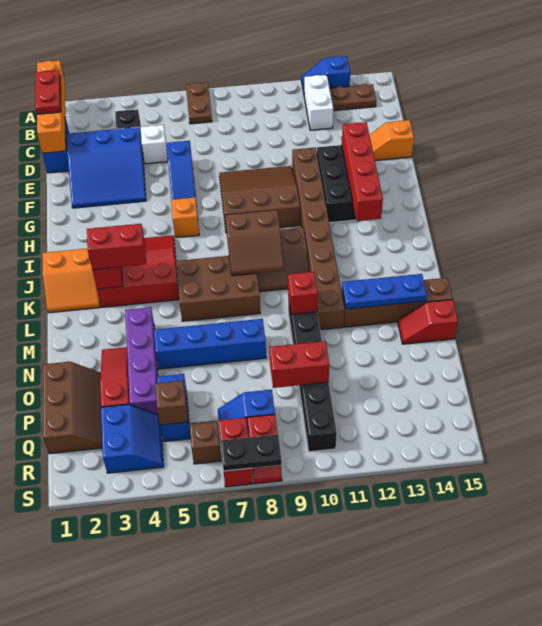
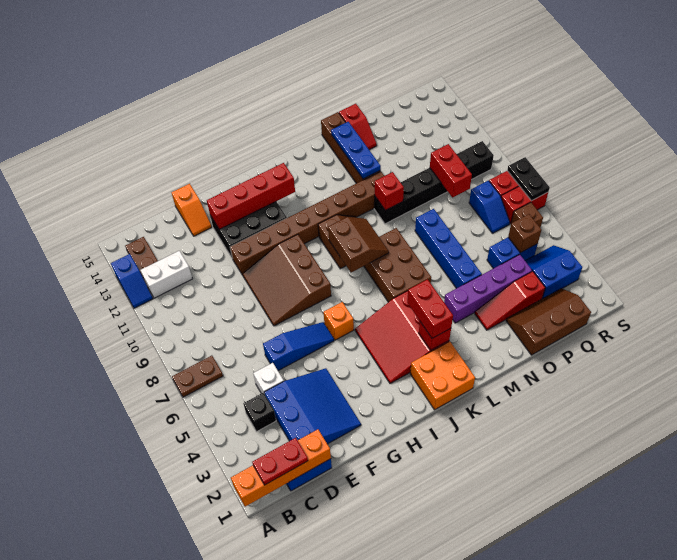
orange slope J1:K2 level 1 top J -> orange brick J1:K2 level 1

